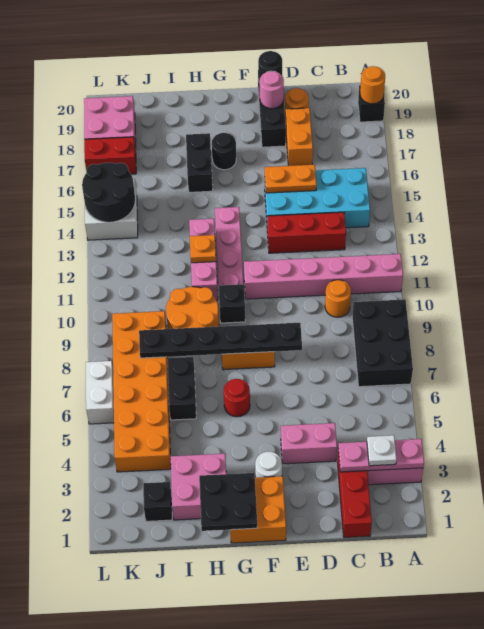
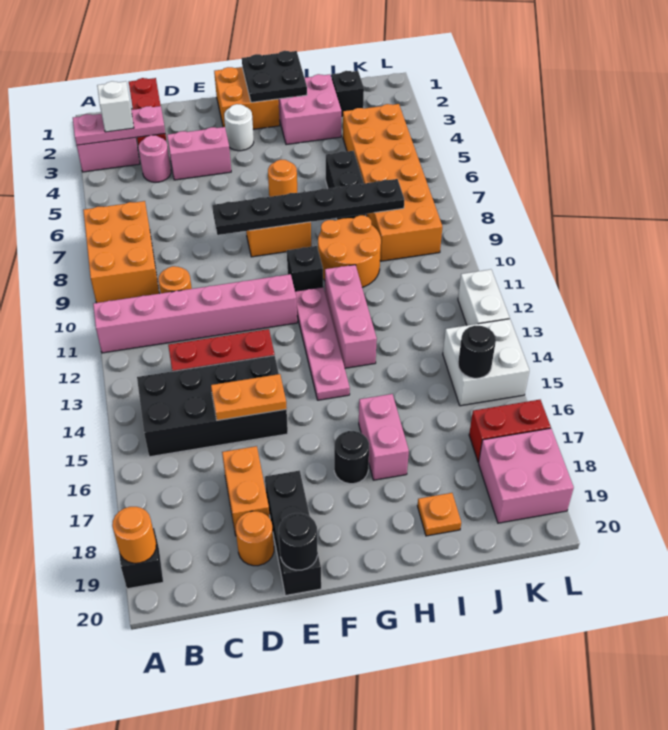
black brick A7:B9 level 1 -> orange brick A7:B9 level 1
white plate B3 level 3 -> white brick B3 level 3
cyan brick B14:E15 level 1 -> black brick B14:E15 level 1
pink round brick E19 level 2 -> pink round brick C4 level 1
red round brick G6 level 1 -> orange round brick G6 level 1
orange plate H12 level 2 -> orange plate I19 level 1
black brick H16:H17 level 1 -> pink brick H16:H17 level 1
black round brick K14:L15 level 2 -> black round brick K15 level 2
white brick L6:L7 level 1 -> white brick L12:L13 level 1

